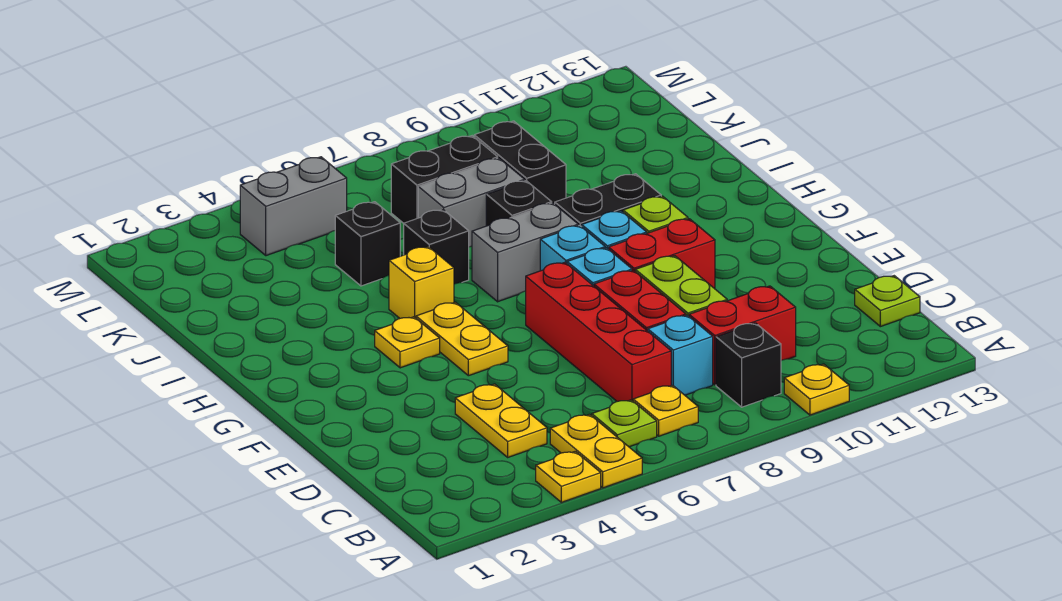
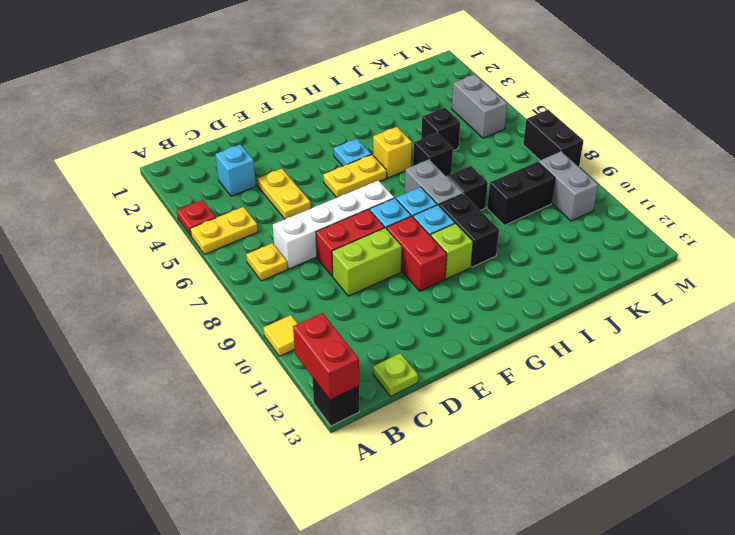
yellow plate A4 level 1 -> red plate A4 level 1
yellow plate A10 level 1 -> yellow tile A10 level 1
lime plate B6 level 1 -> none
black brick B9 level 1 -> black brick A13 level 1
yellow plate C4:D4 level 1 -> yellow plate D4:D5 level 1
red brick C7:F7 level 1 -> white brick C7:F7 level 1
cyan brick C8 level 1 -> cyan brick C3 level 1
red brick C9:C10 level 1 -> red brick A12:A13 level 2
yellow plate G4 level 1 -> cyan plate G4 level 1
grey brick J7:J8 level 1 -> grey brick L9:L10 level 1
black brick K7:K8 level 1 -> black brick M7:M8 level 1

